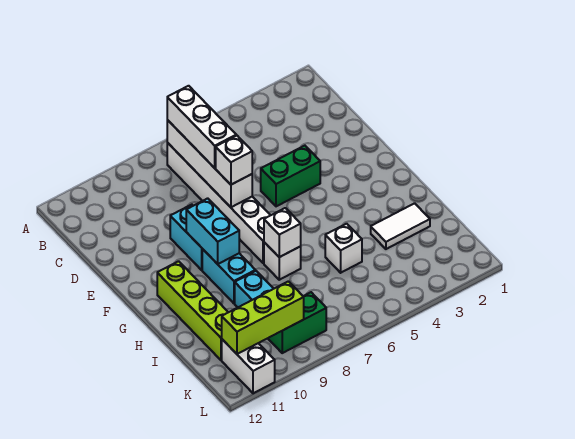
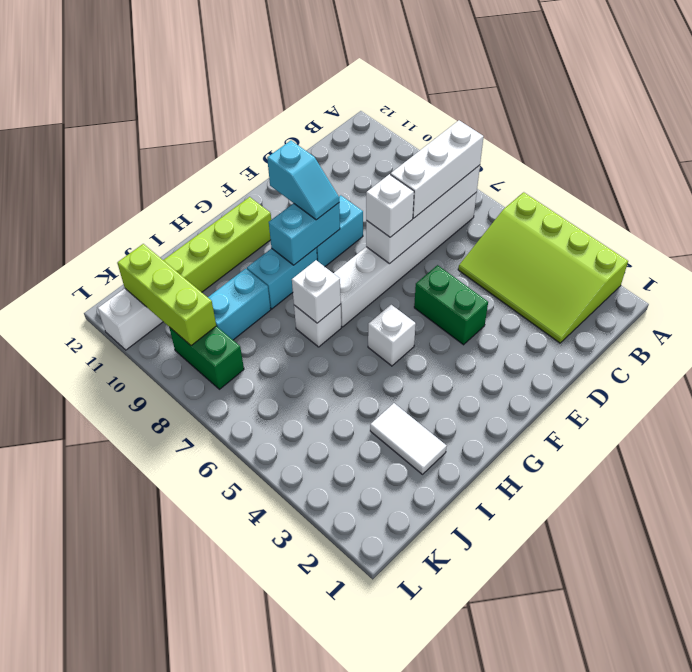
none -> lime slope A2:C5 level 1 top A
none -> cyan slope F9:F10 level 3 top 10
white brick I5 level 1 -> white brick G5 level 1

